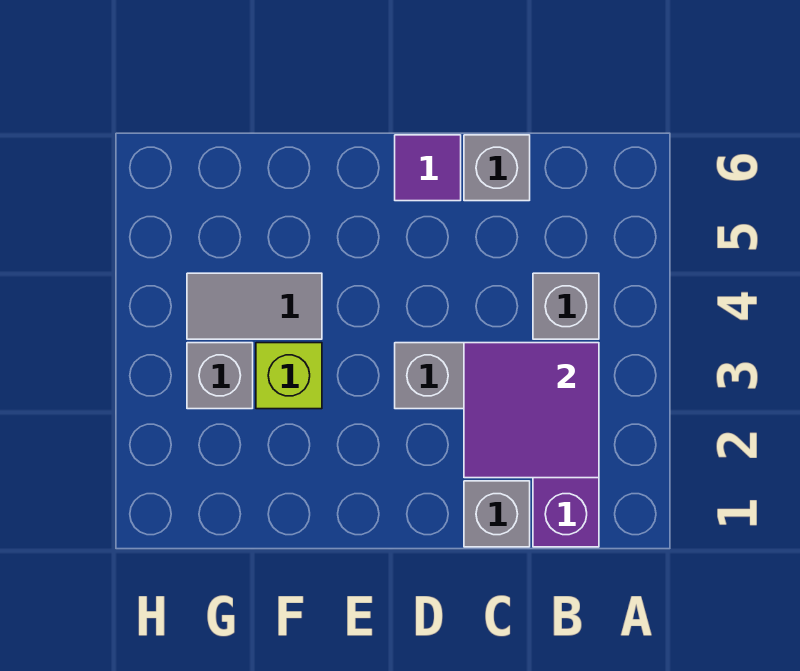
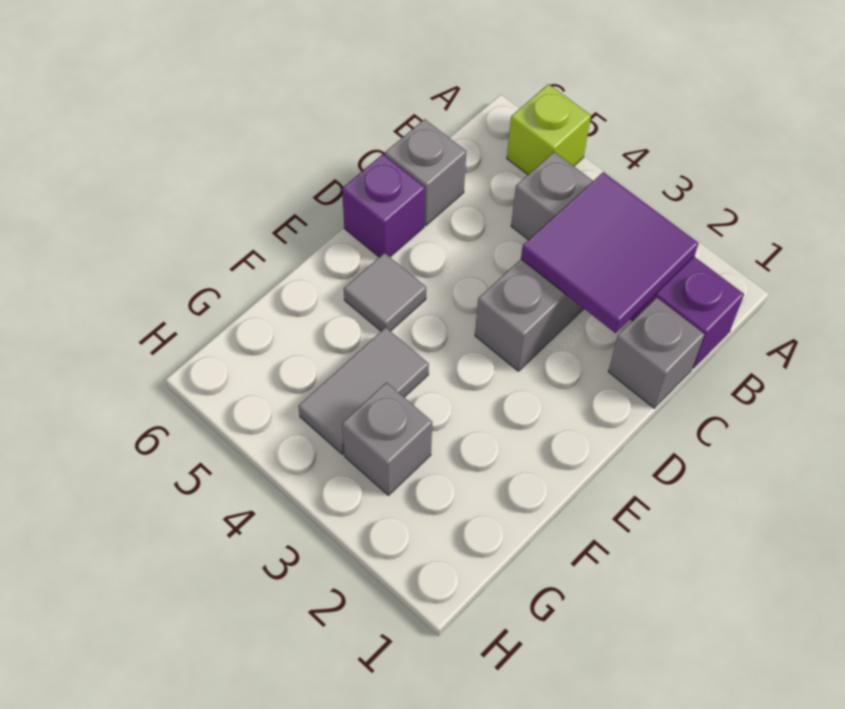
purple tile D6 level 1 -> purple brick D6 level 1
none -> grey tile E5 level 1
lime brick F3 level 1 -> lime brick A5 level 1

